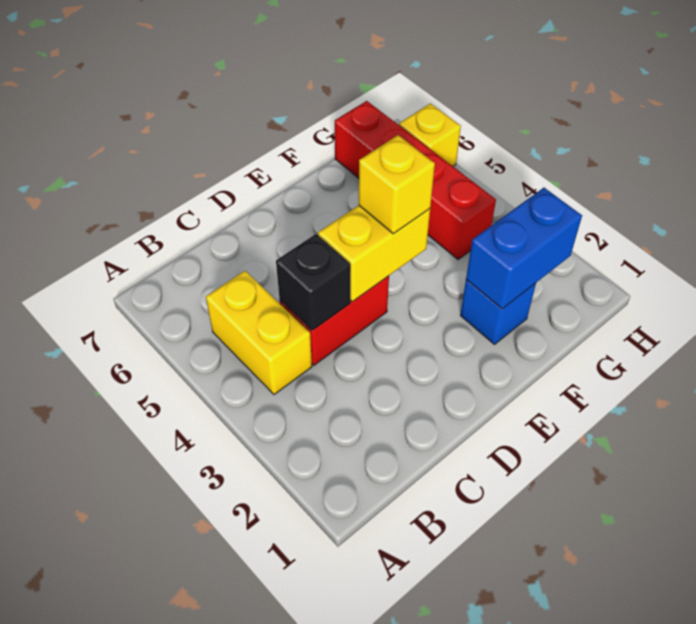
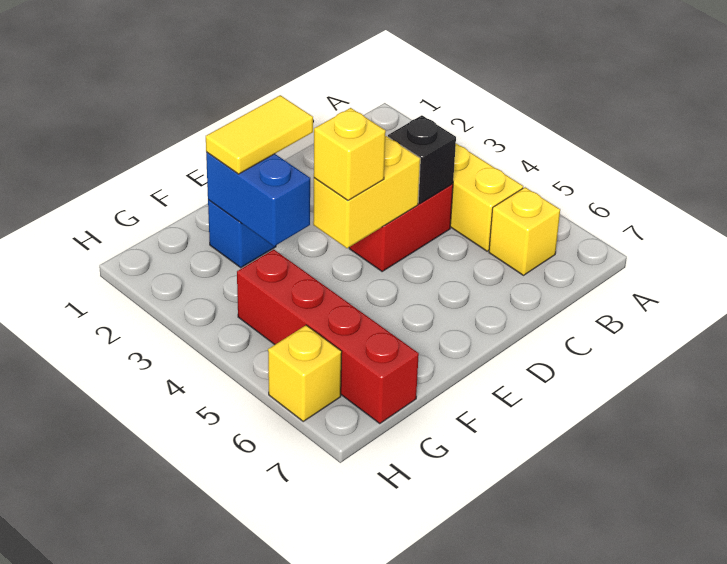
none -> yellow brick B6 level 1
none -> yellow tile E2:F2 level 3
blue brick F2:G2 level 2 -> blue brick F2:F3 level 2

